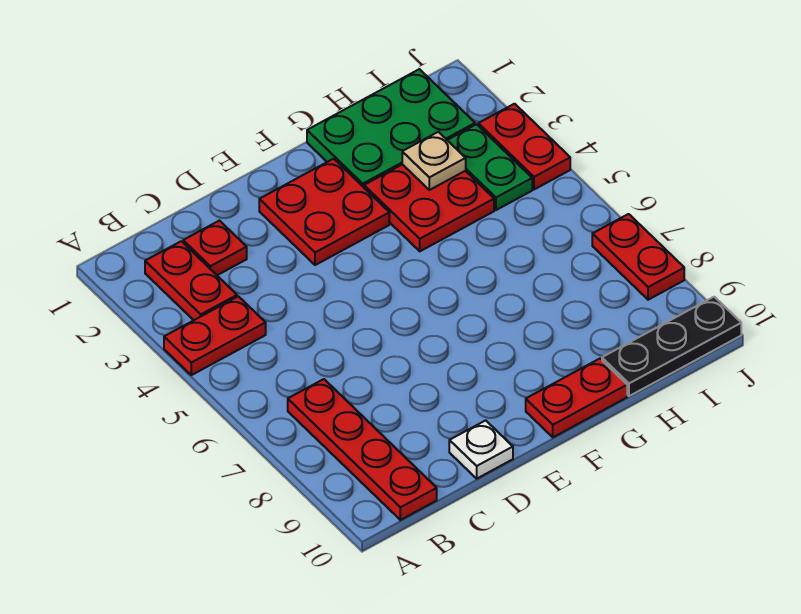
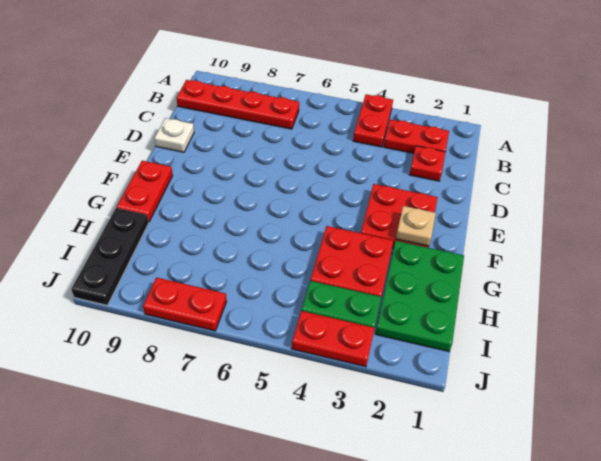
tan plate H3 level 2 -> tan plate F2 level 2

